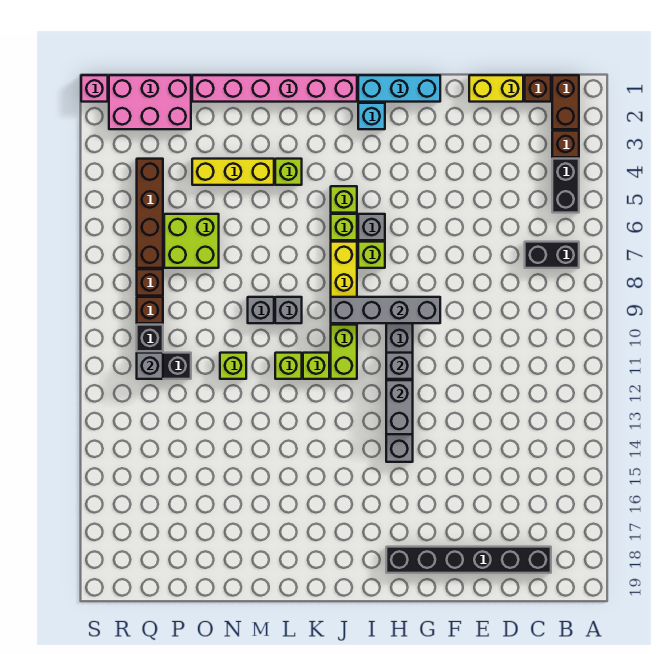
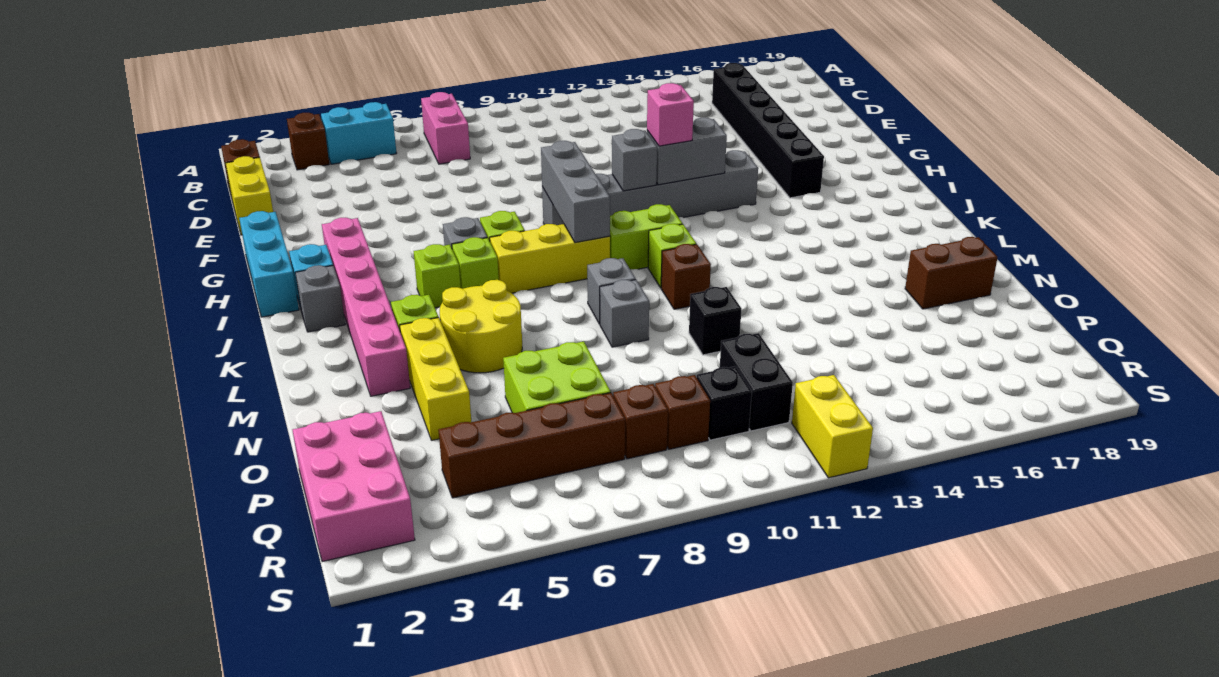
brown brick B1:B2 level 1 -> brown brick N17:N18 level 1
black brick B4:B5 level 1 -> cyan brick B4:B5 level 1
black brick B7:C7 level 1 -> pink brick B7:C7 level 1
black brick C18:H18 level 1 -> black brick C16:H16 level 1
grey brick G9:J9 level 2 -> grey brick H9:J9 level 2
pink brick J1:O1 level 1 -> pink brick H3:M3 level 1
none -> yellow round brick L5:M6 level 1
lime brick L11 level 1 -> brown brick L11 level 1
lime brick N11 level 1 -> black brick N11 level 1
grey brick Q11 level 2 -> grey brick J2 level 1
none -> yellow brick R12:S12 level 1
pink brick S1 level 1 -> pink brick H12 level 3

